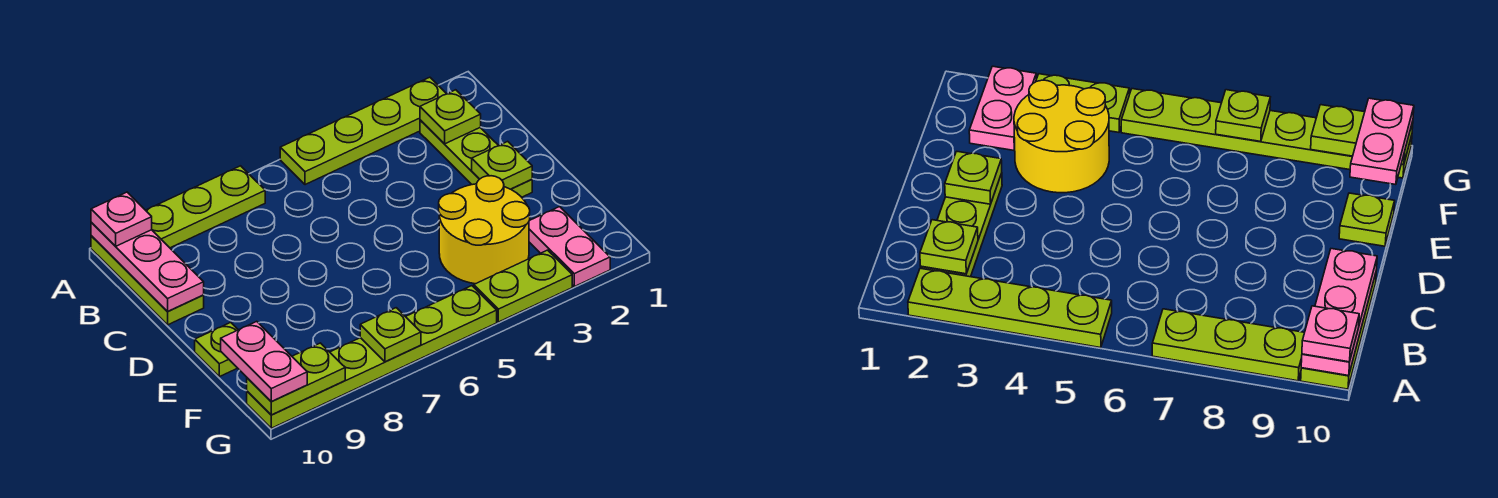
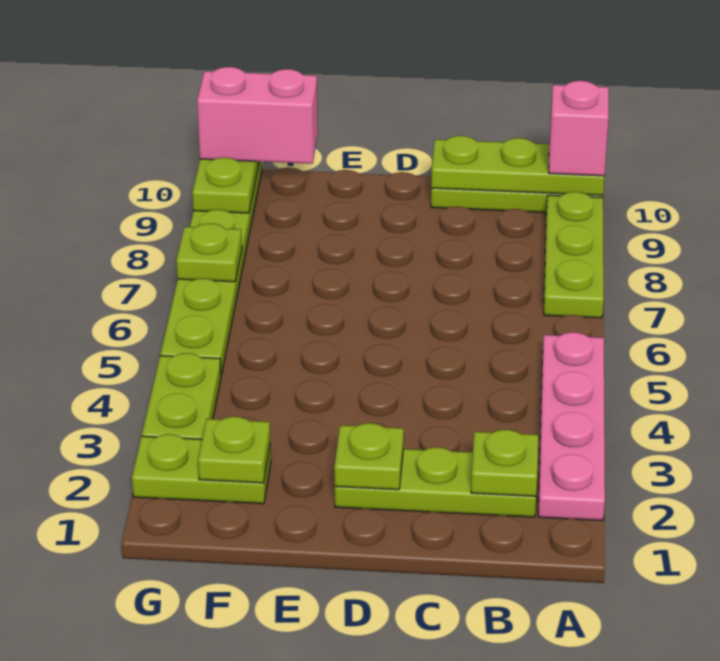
lime plate A2:A5 level 1 -> pink plate A2:A5 level 1
pink plate A10:C10 level 2 -> lime plate A10:C10 level 2
pink plate A10 level 3 -> pink brick A10 level 3
yellow round brick E3:F4 level 1 -> none
lime plate E10 level 1 -> lime plate F2 level 2
pink plate F2:G2 level 1 -> lime plate F2:G2 level 1
pink plate F10:G10 level 3 -> pink brick F10:G10 level 3

